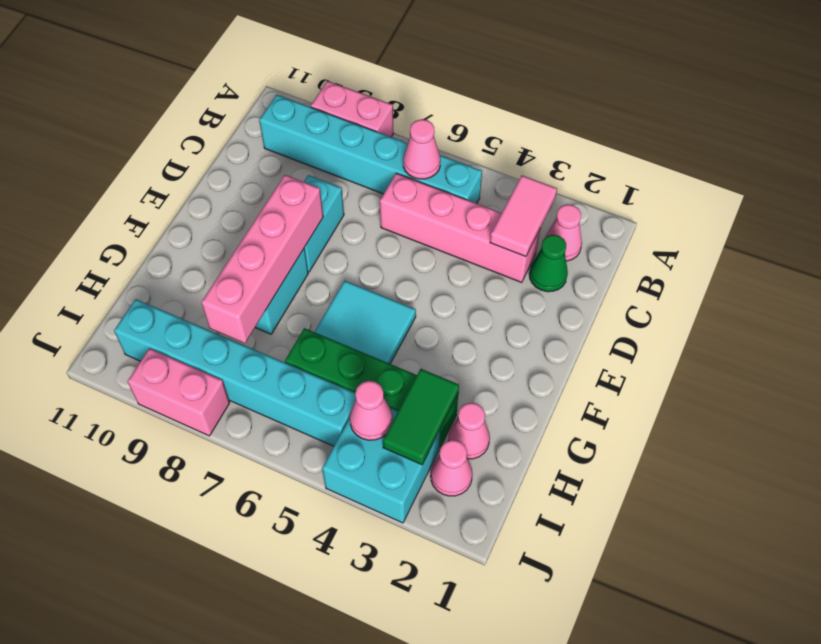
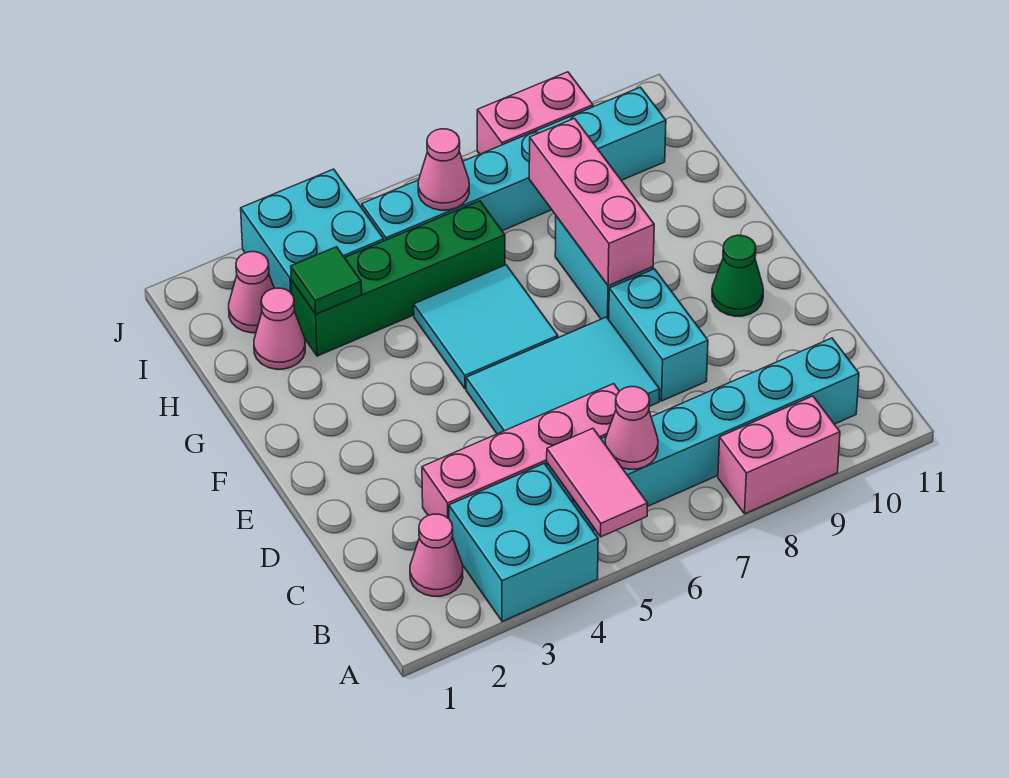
none -> cyan brick A3:B4 level 1
pink tile B3:C3 level 2 -> pink tile A5:B5 level 2
green cone C2 level 1 -> green cone E10 level 1
none -> cyan tile D5:E7 level 1
pink brick E8:H8 level 2 -> pink brick F8:H8 level 2
green tile H3:I3 level 2 -> green tile H3 level 2
pink cone I4 level 2 -> pink cone I6 level 2

